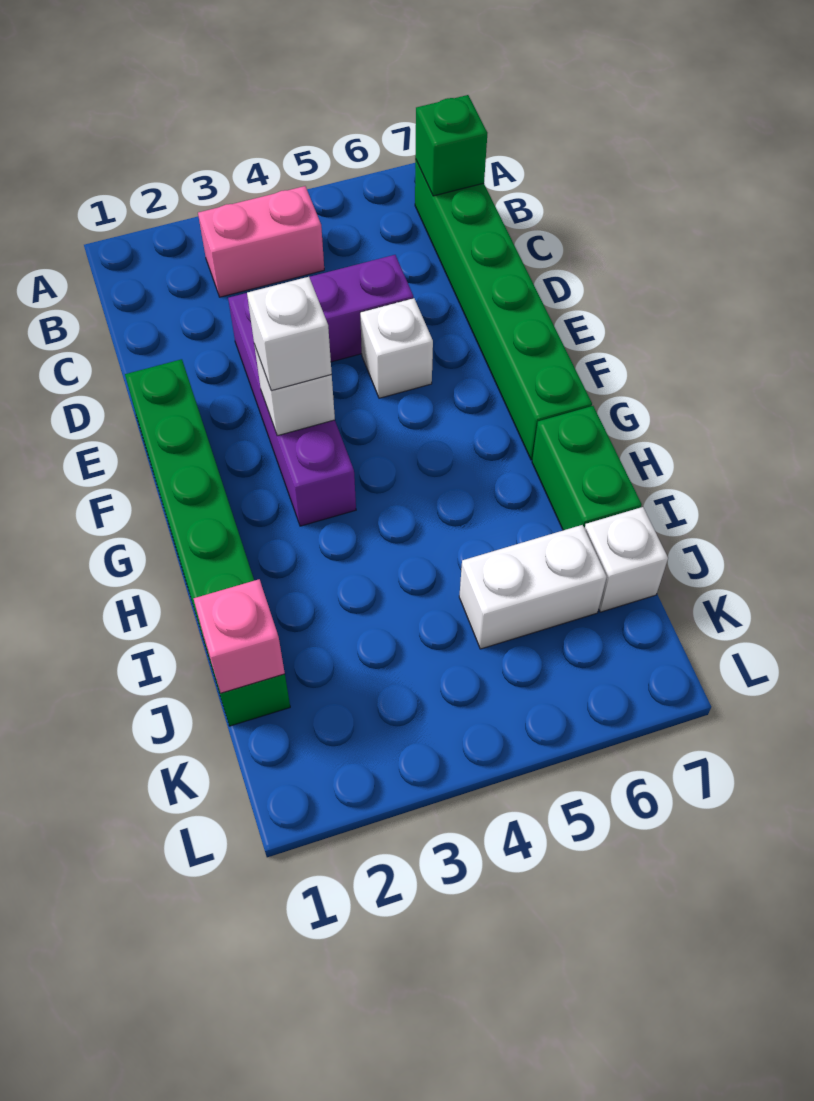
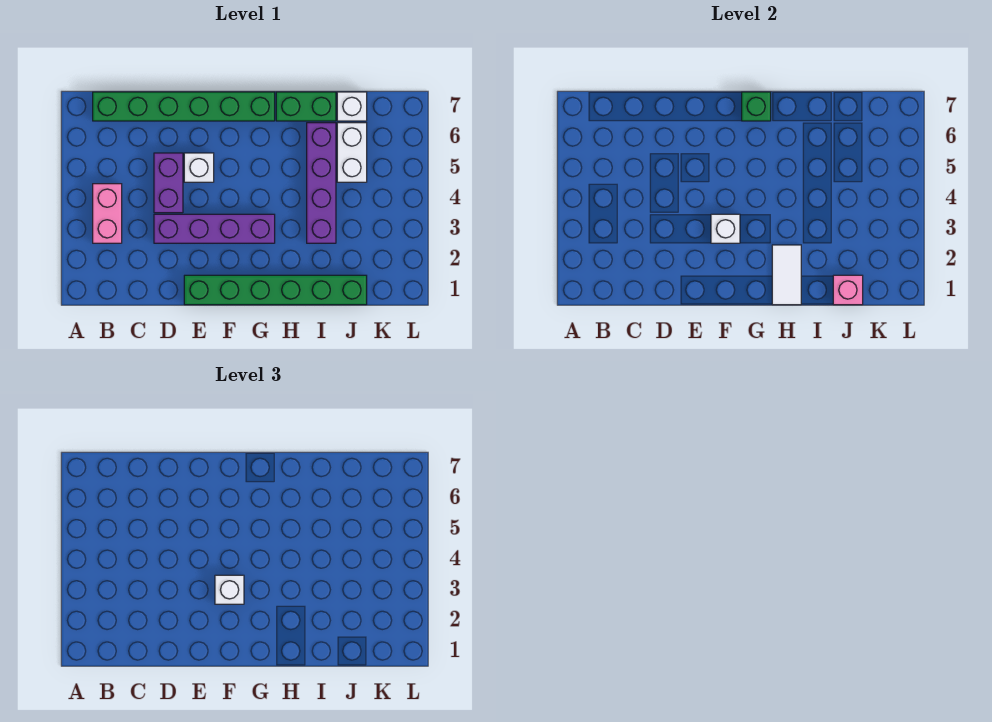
green brick B7 level 2 -> green brick G7 level 2
none -> white tile H1:H2 level 2
none -> purple brick I3:I6 level 1

